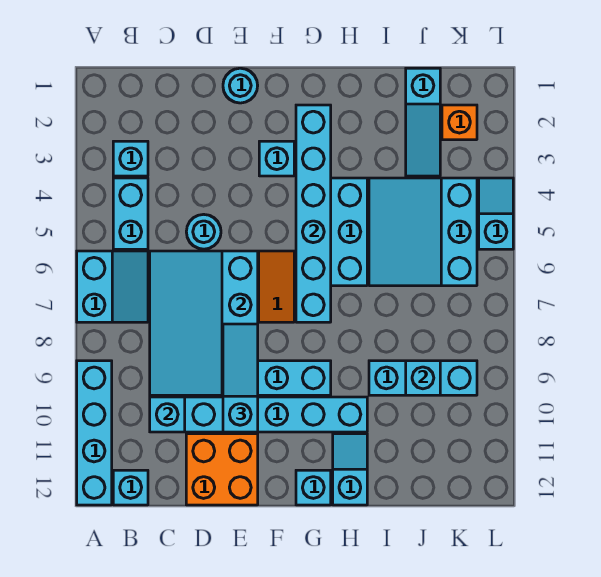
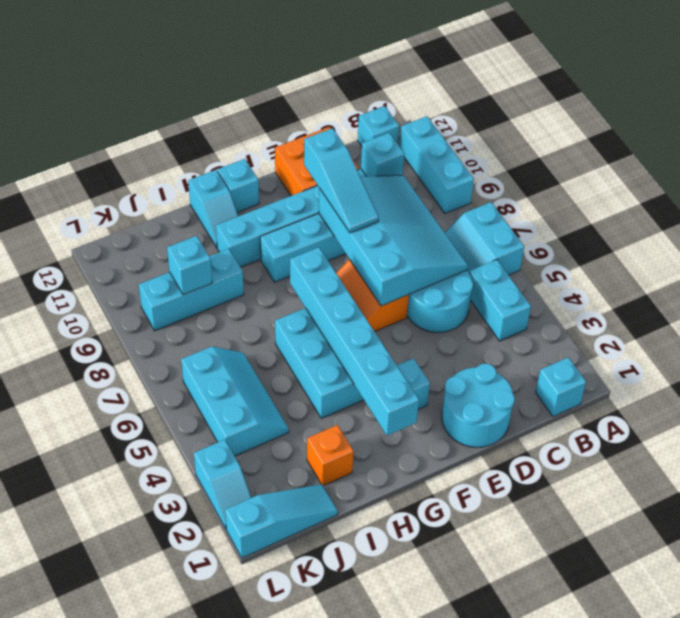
cyan brick A9:A12 level 1 -> cyan brick A9:A11 level 1
cyan brick B3 level 1 -> cyan brick B1 level 1
cyan round brick D5 level 1 -> cyan round brick C5:D6 level 1
cyan round brick E1 level 1 -> cyan round brick D1:E2 level 1
cyan slope I4:K6 level 1 top K -> cyan slope J4:K6 level 1 top K
cyan slope J1:J3 level 1 top 1 -> cyan slope J1:L1 level 1 top L
orange brick K2 level 1 -> orange brick I2 level 1
cyan slope L4:L5 level 1 top 5 -> cyan slope L2:L3 level 1 top 3

